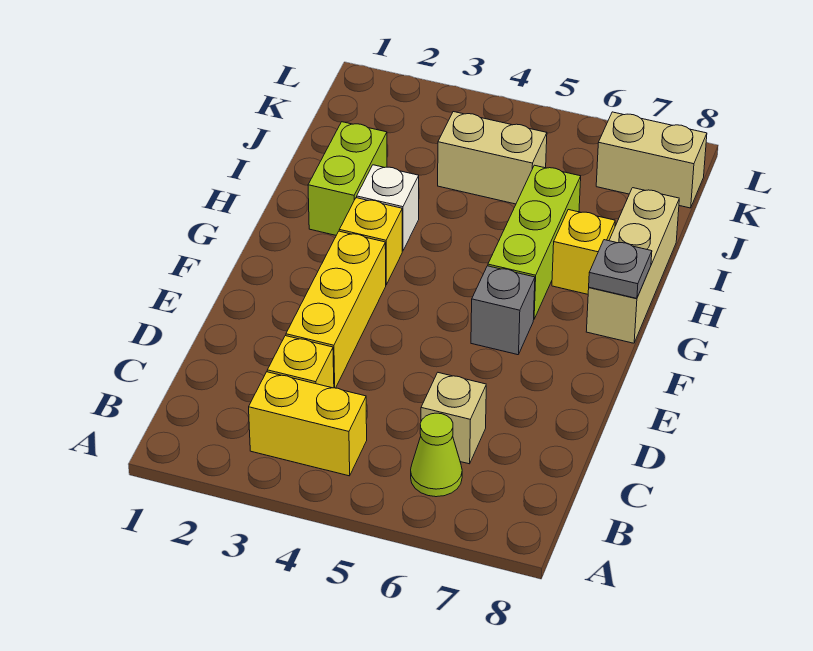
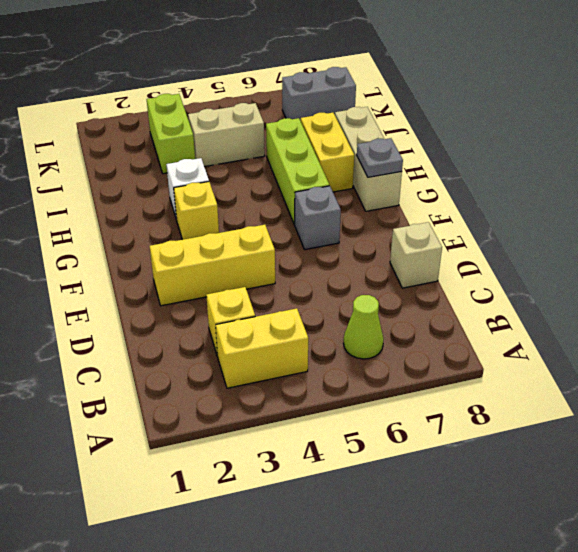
tan brick C6 level 1 -> tan brick D8 level 1
yellow brick D3:F3 level 1 -> yellow brick E2:E4 level 1
lime brick H2:I2 level 1 -> lime brick J3:K3 level 1
yellow brick H7 level 1 -> yellow brick H7:I7 level 1
tan brick K7:K8 level 1 -> grey brick K7:K8 level 1

